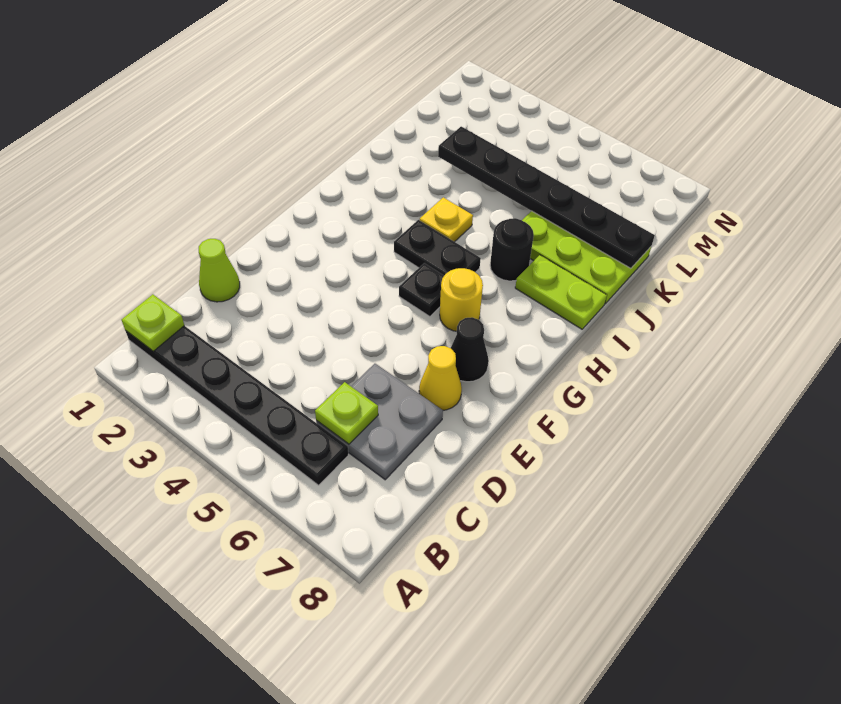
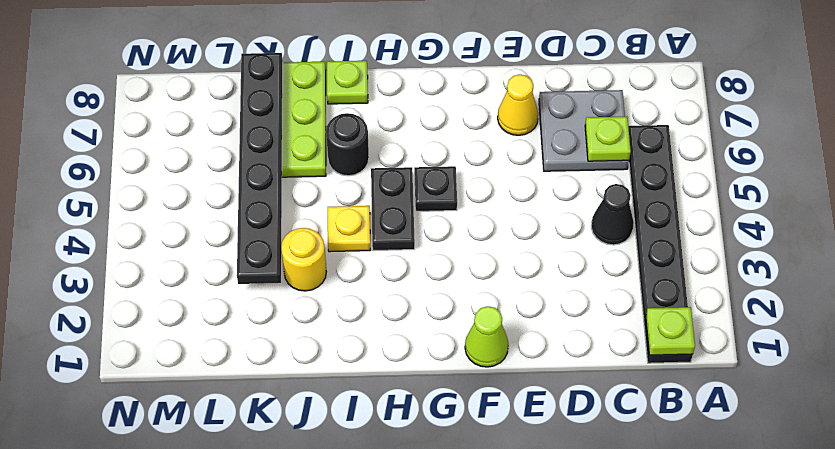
lime cone D1 level 1 -> lime cone F1 level 1
black cone F7 level 1 -> black cone C4 level 1
yellow round brick G6 level 1 -> yellow round brick J3 level 1
lime plate I7:I8 level 1 -> lime plate I8 level 1

